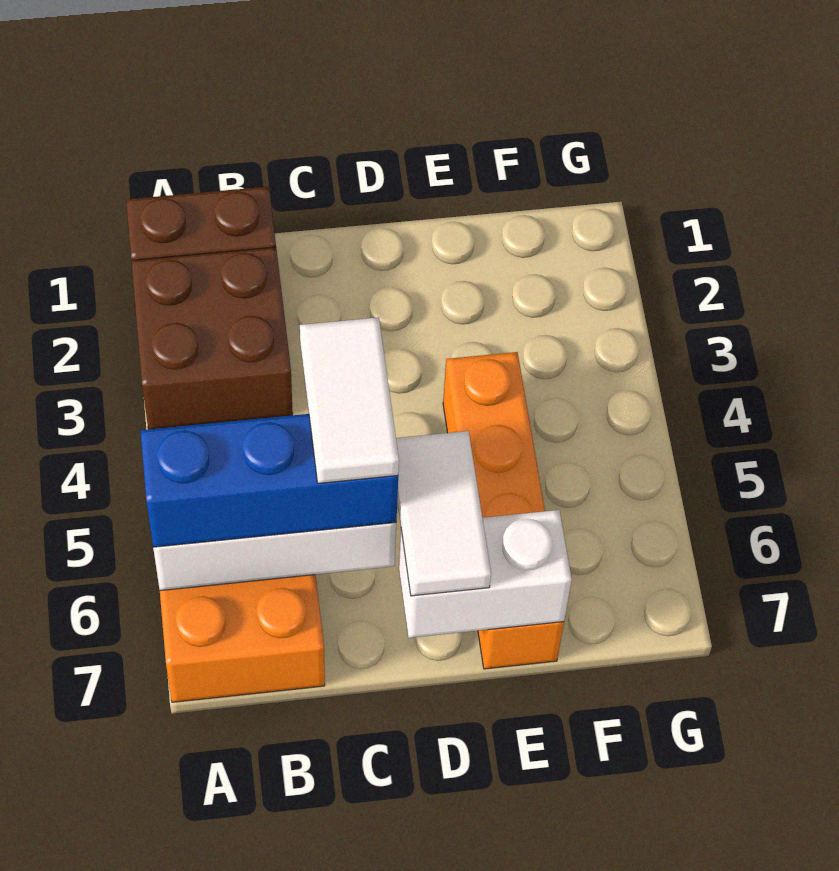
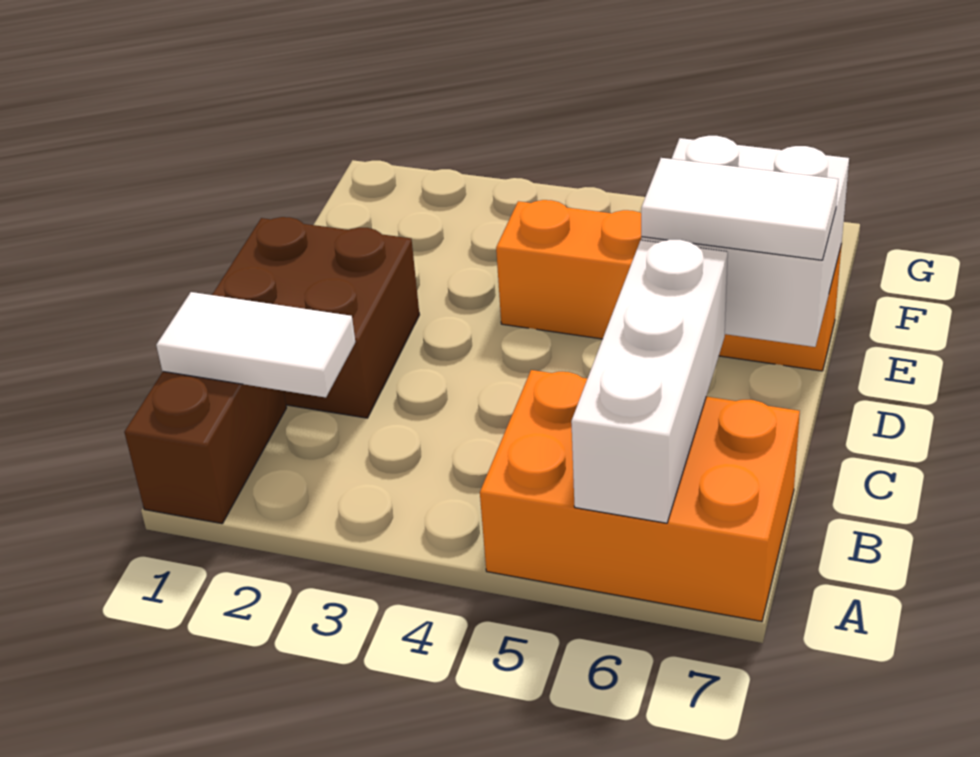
brown brick A2:B3 level 1 -> brown brick C1:D2 level 1
blue brick A6:C6 level 3 -> none
white tile C5:C6 level 4 -> white tile B1:B2 level 2
white brick D7:E7 level 2 -> white brick D6:E7 level 2

